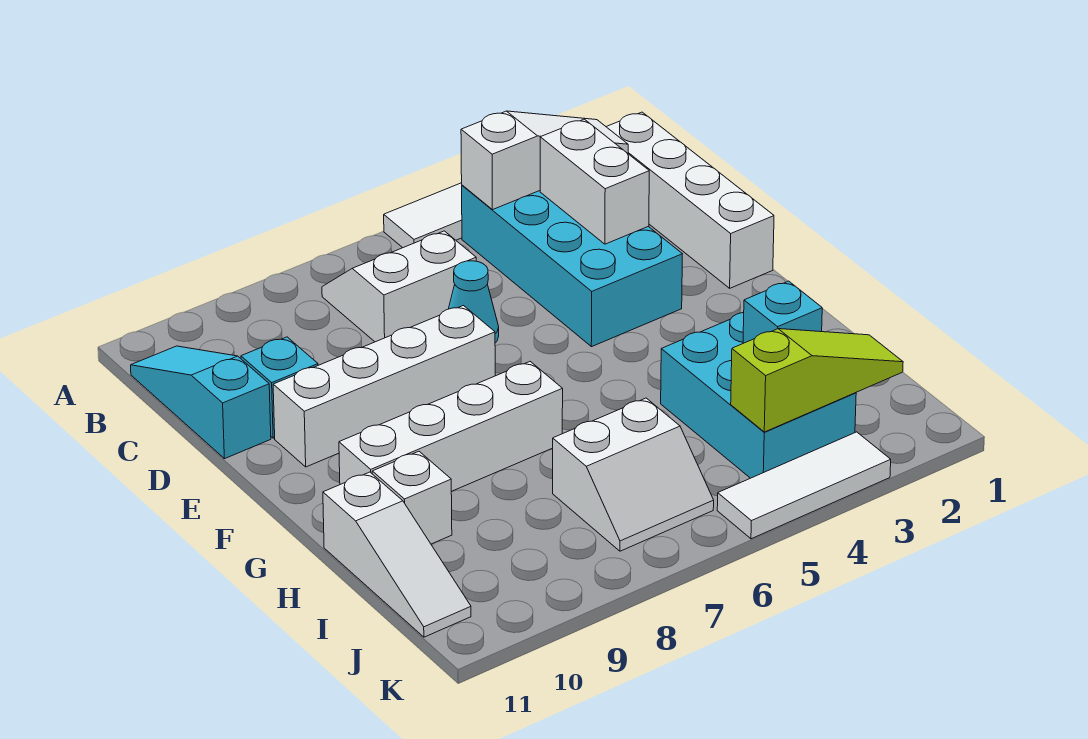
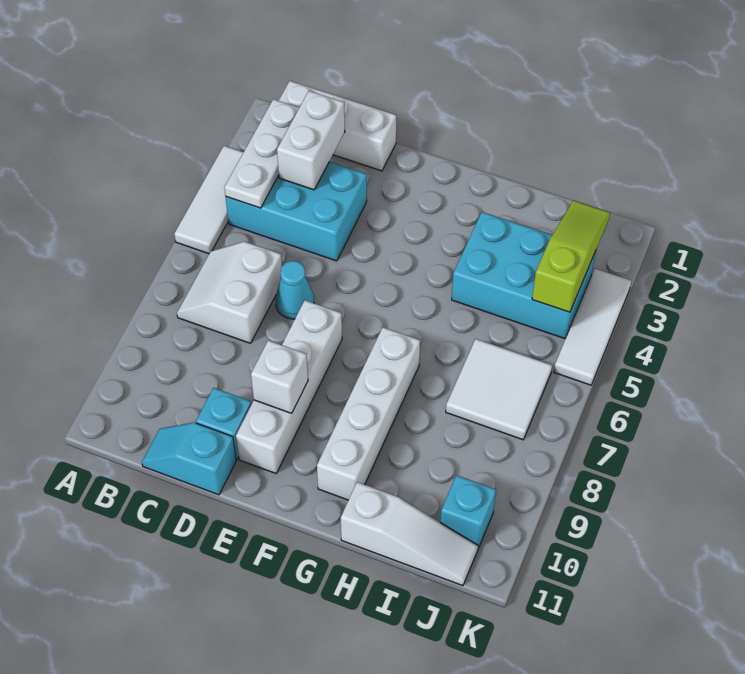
white brick B1:E1 level 1 -> white brick B1:D1 level 1
white slope B2:B4 level 2 top 4 -> white plate B2:B4 level 2
cyan brick B3:E4 level 1 -> cyan brick B3:D4 level 1
cyan slope B11:D11 level 1 top D -> cyan slope C11:D11 level 1 top D
white brick C3:D3 level 2 -> white brick C2:C3 level 2
white brick H10 level 1 -> white brick E9 level 2
cyan brick I3 level 2 -> cyan brick J10 level 1
white slope I6:J7 level 1 top I -> white tile I6:J7 level 1

